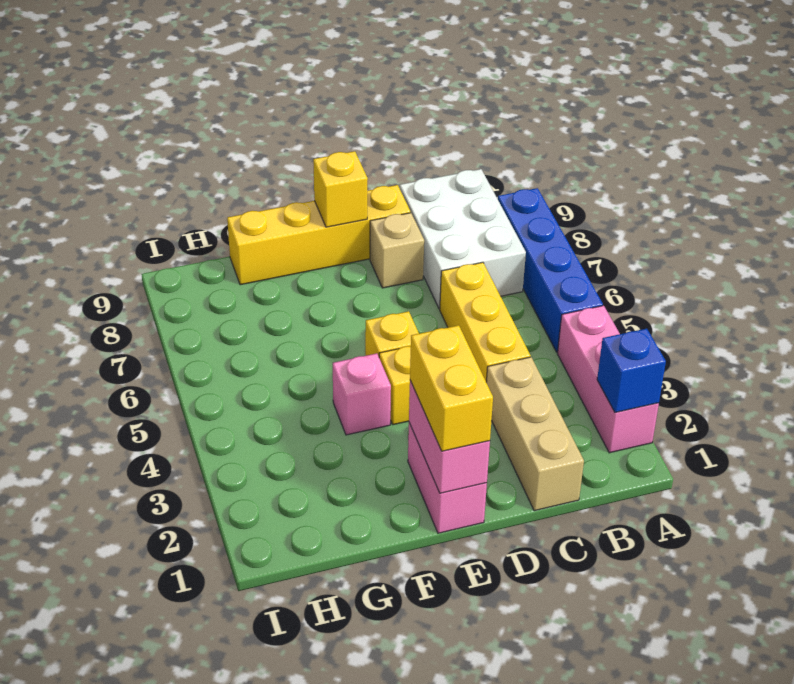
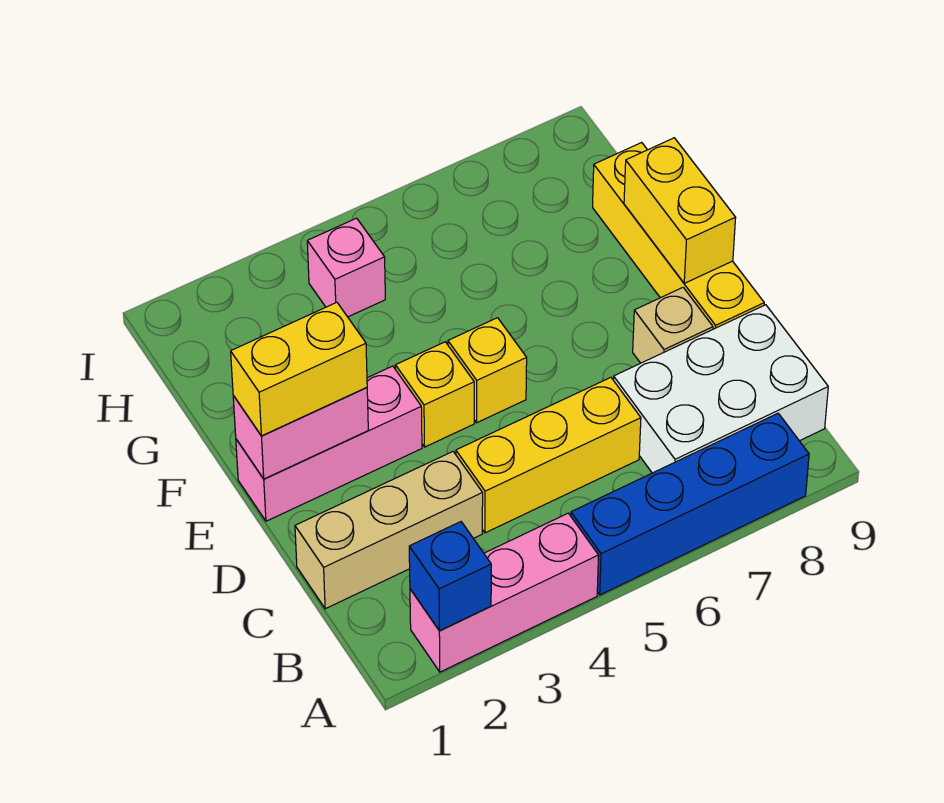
pink brick E1:E2 level 1 -> pink brick E1:E3 level 1
yellow brick E9 level 2 -> yellow brick E9:F9 level 2
pink brick F4 level 1 -> pink brick H4 level 1

